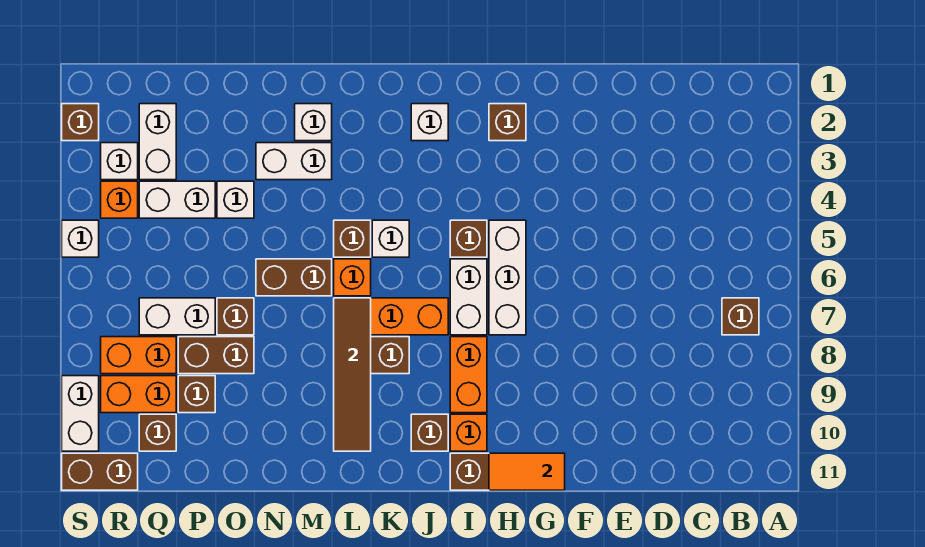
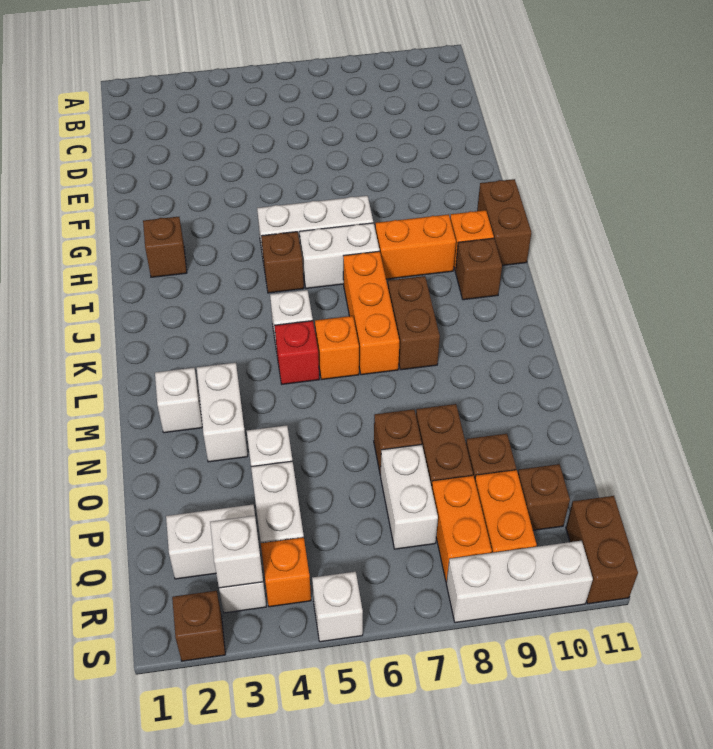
brown brick B7 level 1 -> none
orange tile G11:H11 level 2 -> none
white brick J2 level 1 -> white brick R3 level 2
brown brick L5 level 1 -> red brick L5 level 1
brown tile L7:L10 level 2 -> none
brown brick M6:N6 level 1 -> none
white brick S9:S10 level 1 -> white brick S8:S10 level 1

